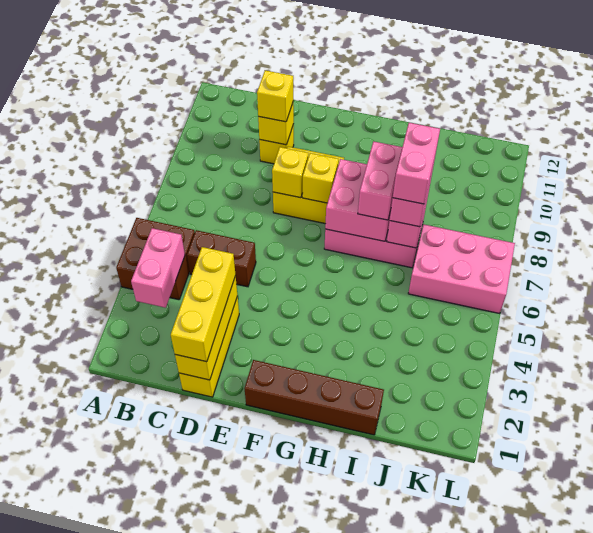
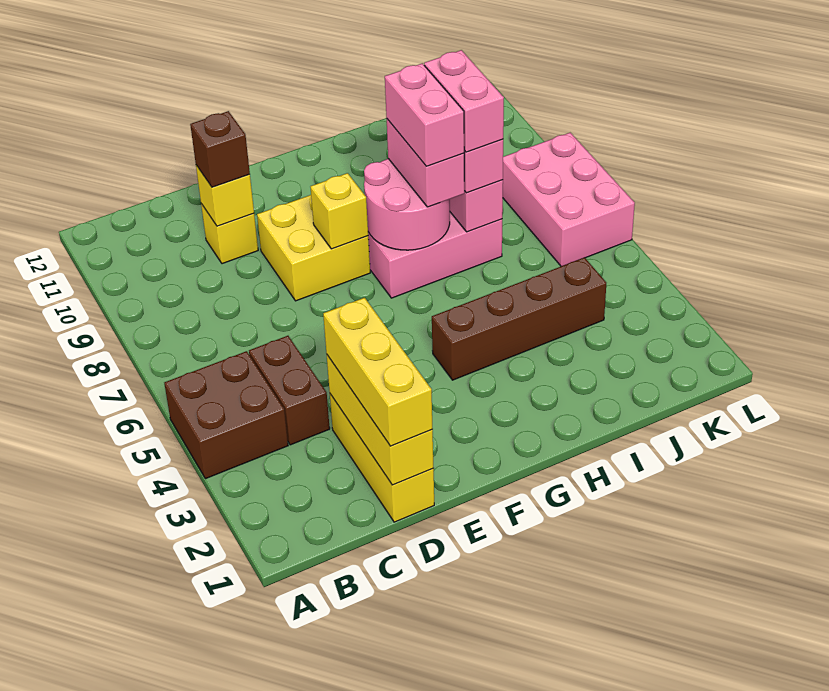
pink brick B3:B4 level 2 -> pink brick H7:H8 level 4
brown brick C5:D5 level 1 -> brown brick C4:C5 level 1
yellow brick D10 level 3 -> brown brick D10 level 3
yellow brick E8 level 2 -> none
brown brick F1:I1 level 1 -> brown brick G4:J4 level 1
pink brick G7:H8 level 2 -> pink round brick G7:H8 level 2
pink brick J6:L7 level 1 -> pink brick K6:L8 level 1

